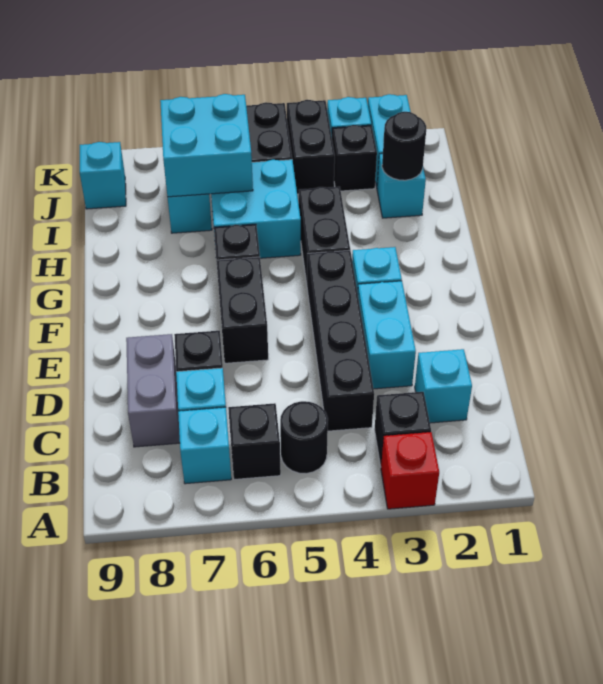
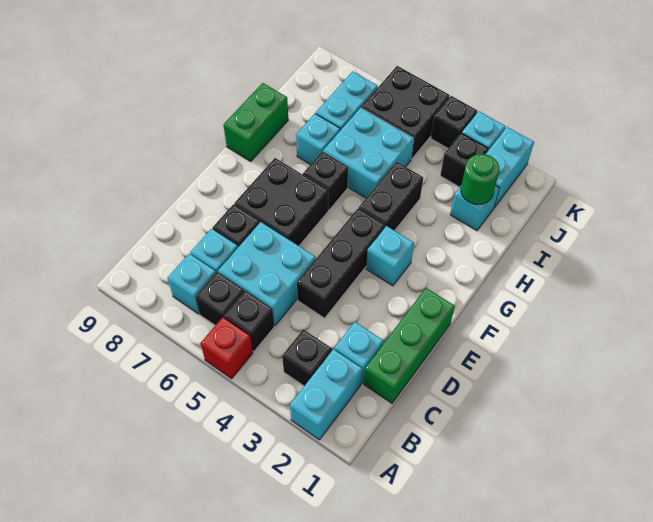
red brick A3 level 1 -> red brick A5 level 1
black round brick B5 level 1 -> black brick B5 level 1
none -> green brick C1:E1 level 1
black brick C4:F4 level 1 -> black brick D4:F4 level 1
grey brick C8:D8 level 1 -> none
cyan brick D3:E3 level 1 -> cyan brick A2:B2 level 1
black brick E6:F6 level 1 -> black brick E6:F7 level 1
none -> green brick G9:H9 level 1
black round brick I2 level 2 -> green round brick I2 level 2
cyan brick I6:J7 level 2 -> cyan brick C5:D6 level 1
black brick J4:K4 level 1 -> black brick K4 level 1
cyan brick J9 level 1 -> cyan brick H7 level 1

